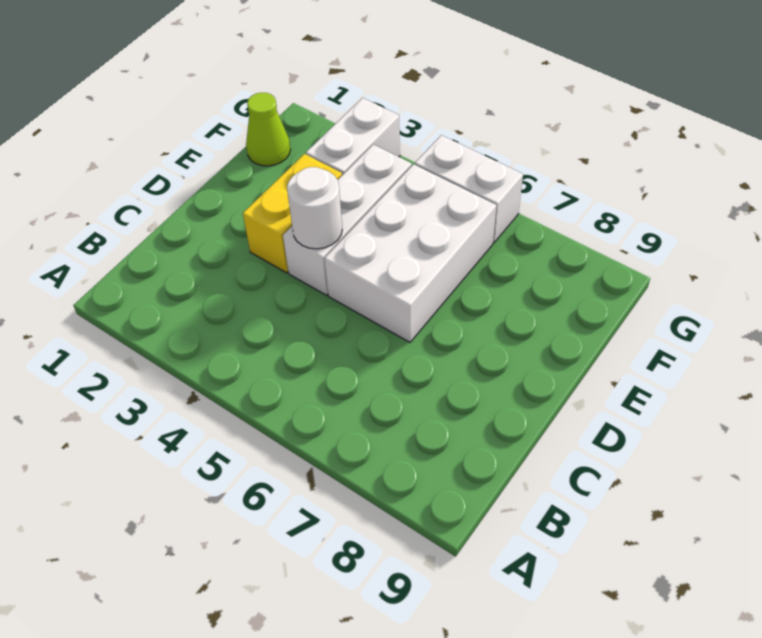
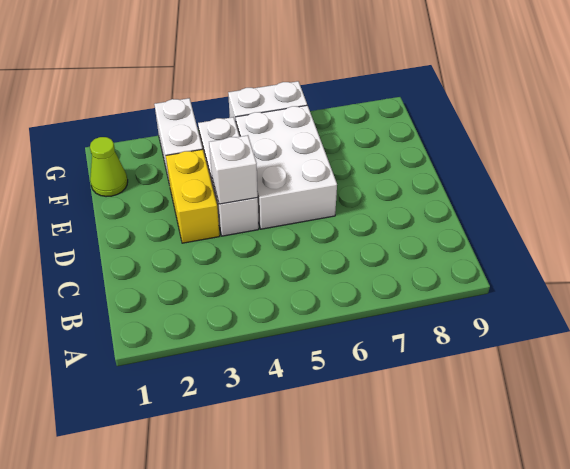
white round brick D4 level 2 -> white brick D4 level 2

